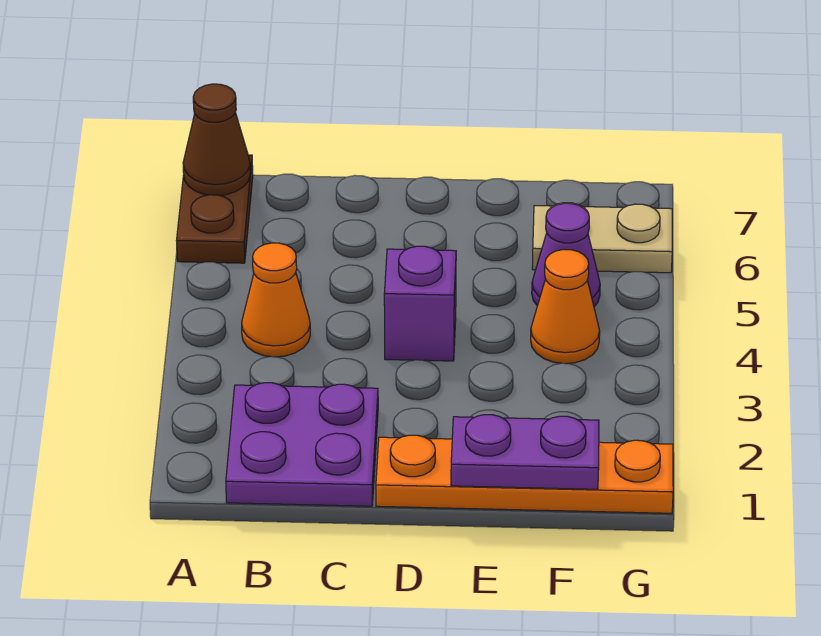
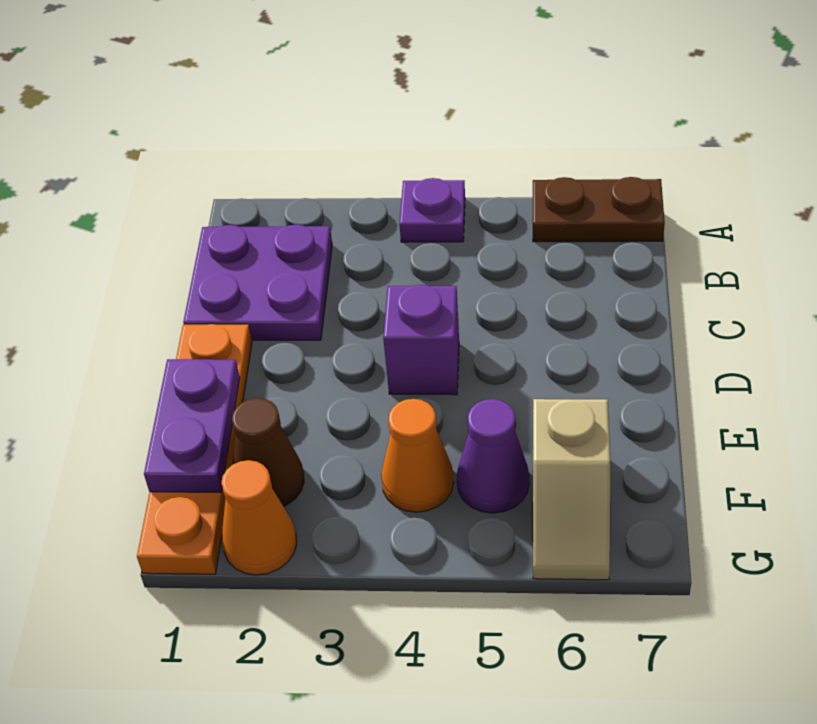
none -> purple plate A4 level 1
brown cone A7 level 2 -> brown cone F2 level 1
orange cone B4 level 1 -> orange cone G2 level 1
tan plate F6:G6 level 1 -> tan slope F6:G6 level 1 top F

